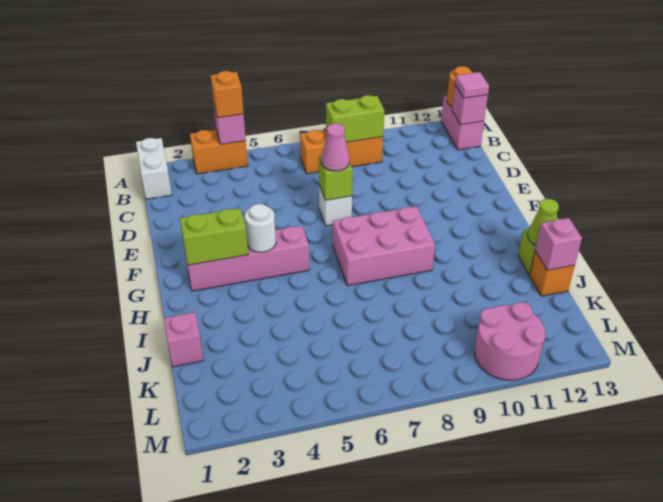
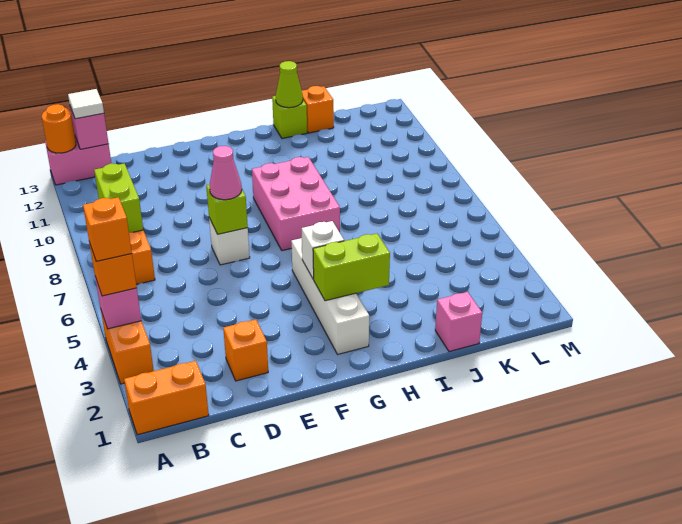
white brick A1:B1 level 1 -> orange brick A1:B1 level 1
none -> orange brick A4 level 4
pink tile B13 level 3 -> white tile B13 level 3
none -> orange brick D2 level 1
pink brick G2:G5 level 1 -> white brick G2:G5 level 1
lime brick G2:G3 level 2 -> lime brick G3:H3 level 2
white round brick G4 level 2 -> white brick G4 level 2
pink brick J13 level 2 -> none
pink round brick L10:M11 level 1 -> none

